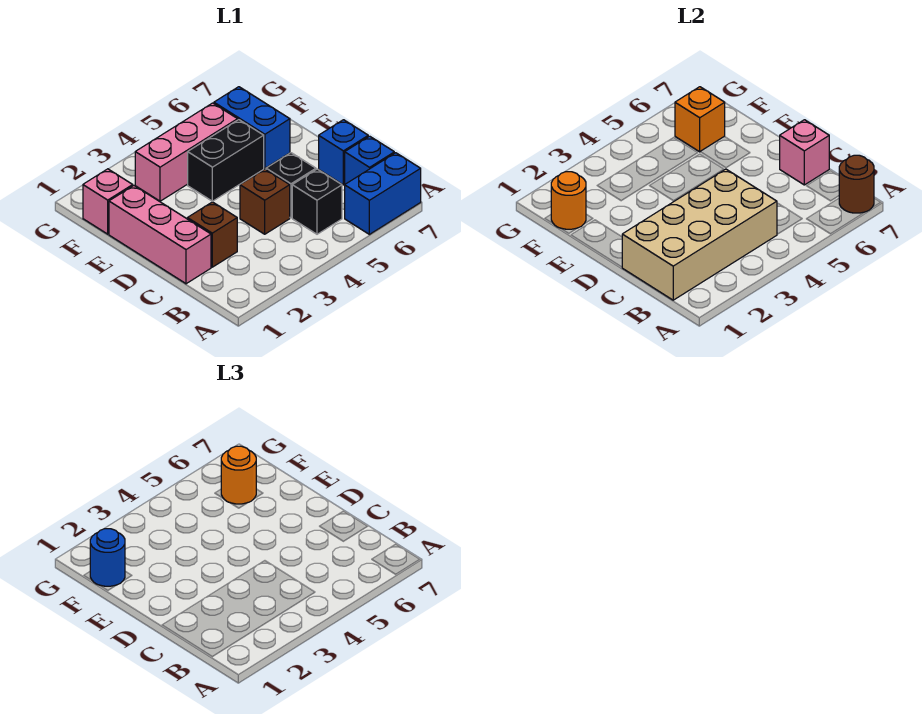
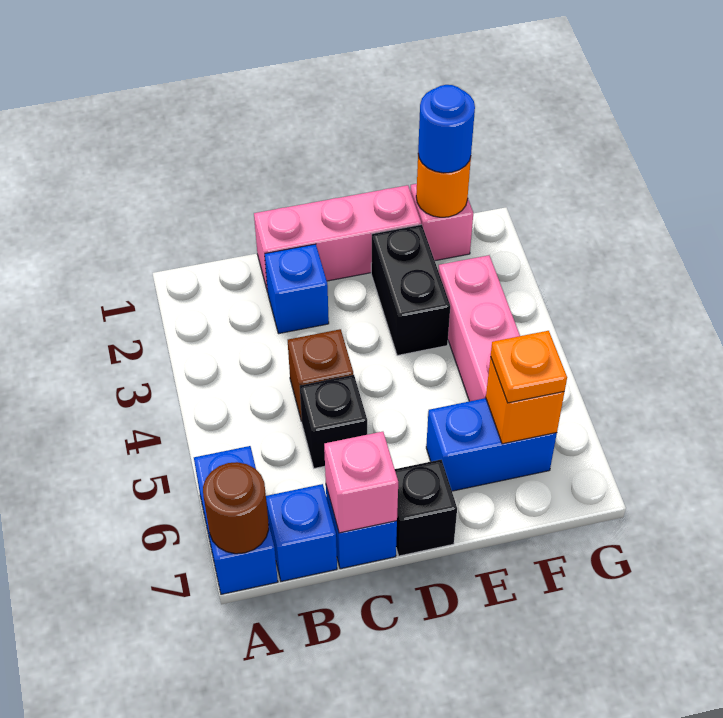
tan brick B1:C4 level 2 -> none
black brick B5 level 1 -> black brick D7 level 1
brown brick C2 level 1 -> blue brick C2 level 1
black brick E4:E5 level 1 -> black brick E2:E3 level 1
orange round brick F6 level 3 -> orange plate F6 level 3

